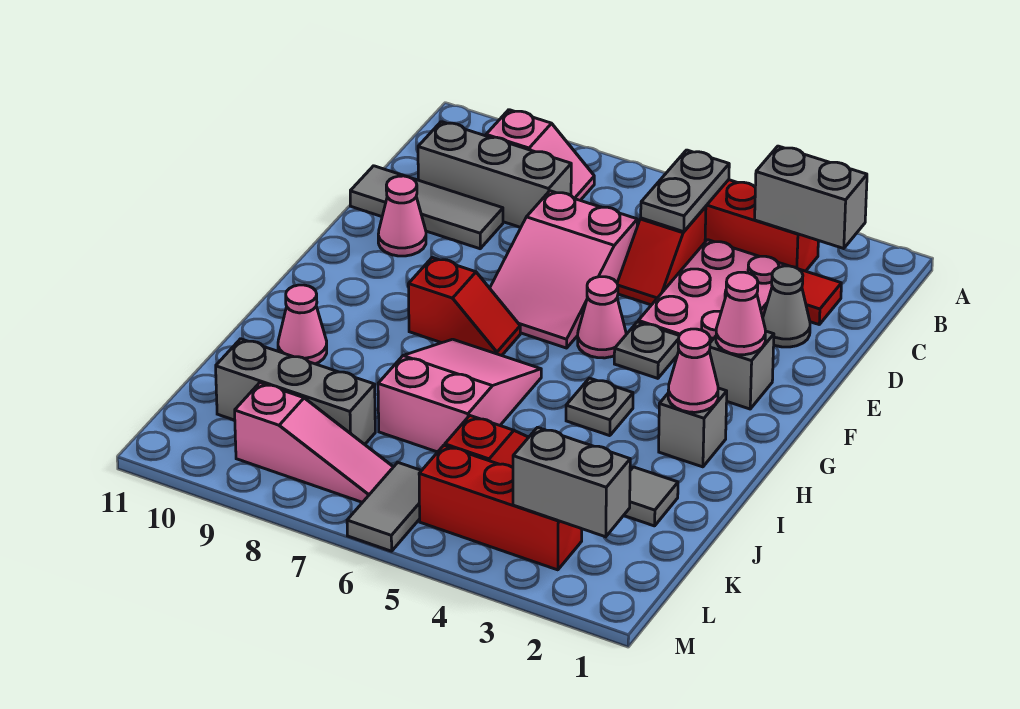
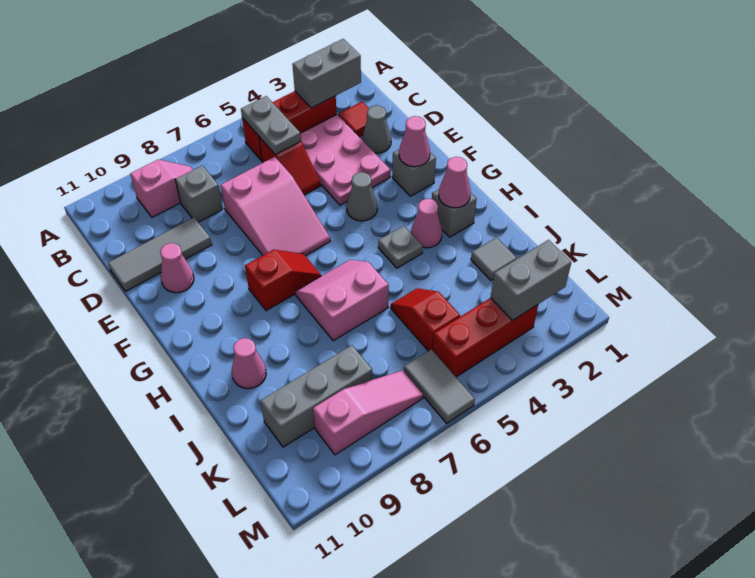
grey brick C8:C10 level 1 -> grey brick C8 level 1
grey plate F4 level 1 -> grey cone F4 level 1
pink cone F5 level 1 -> pink cone H3 level 1
pink slope H6:J7 level 1 top J -> pink slope H6:I7 level 1 top I

